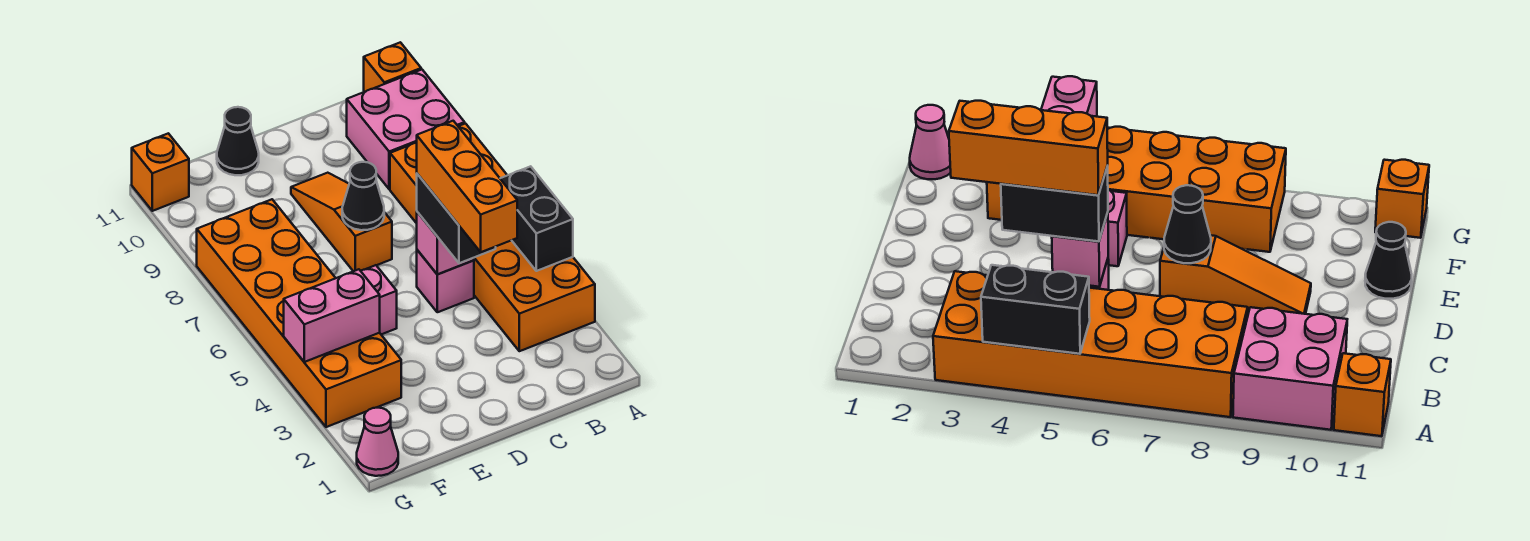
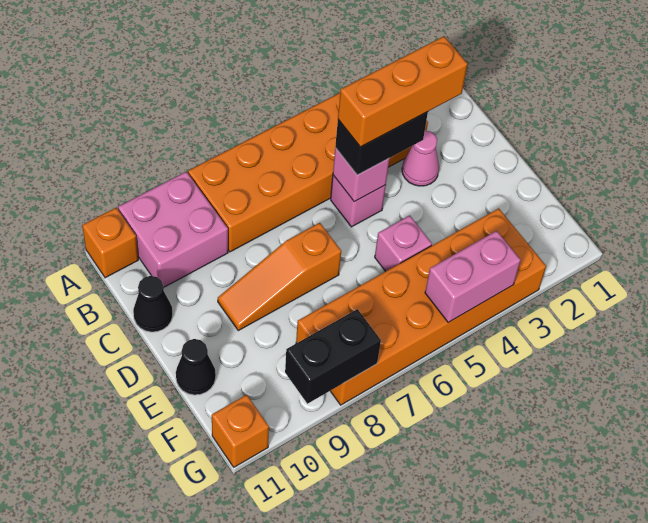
black brick A4:A5 level 2 -> black brick G8:G9 level 2
black cone D7 level 2 -> black cone C11 level 1
pink brick F4:G4 level 2 -> pink brick G4:G5 level 2
pink cone G1 level 1 -> pink cone C3 level 1

